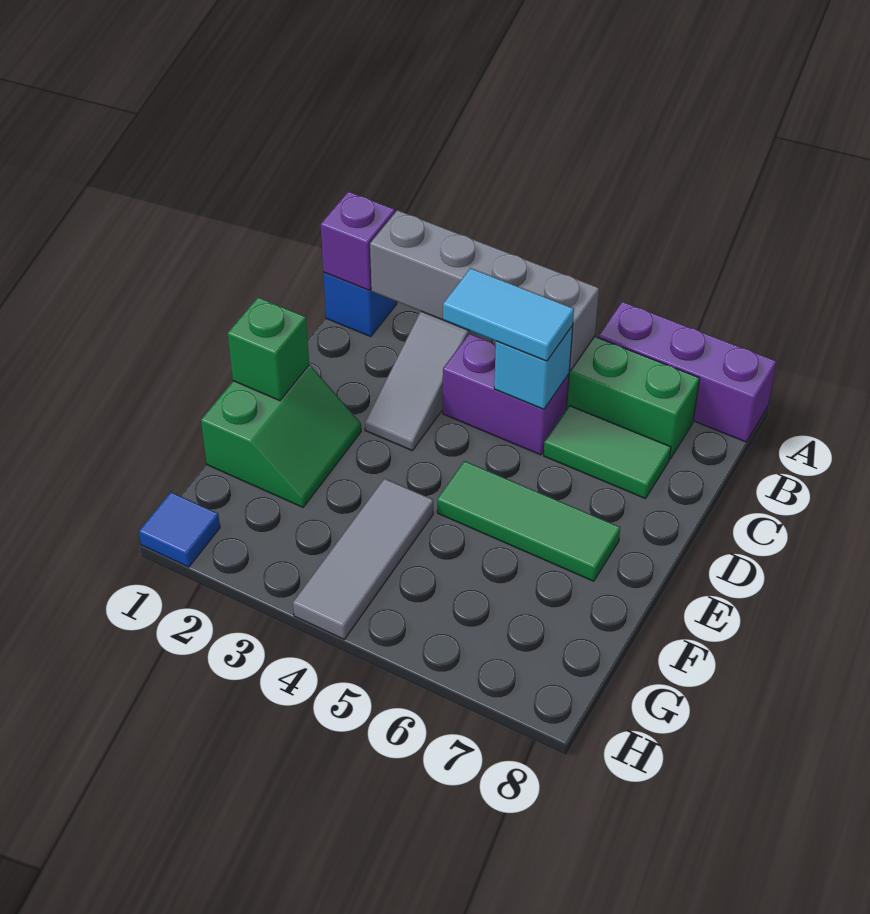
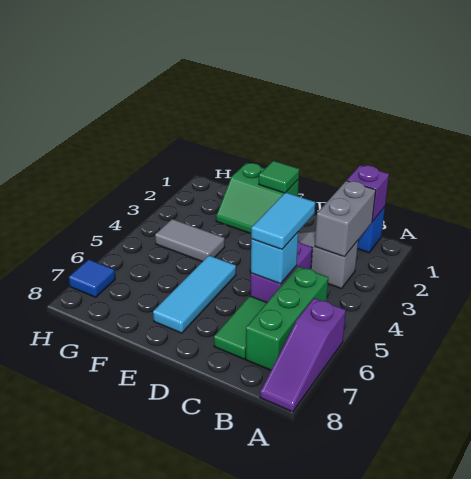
purple brick A6:A8 level 1 -> purple slope A6:A8 level 1 top 6
grey brick B2:B5 level 2 -> grey brick B2:B3 level 2
green brick E1 level 2 -> green tile E1 level 2
green tile E5:E7 level 1 -> cyan tile E5:E7 level 1
grey tile F4:H4 level 1 -> grey tile F4:G4 level 1
blue tile H1 level 1 -> blue tile H7 level 1

